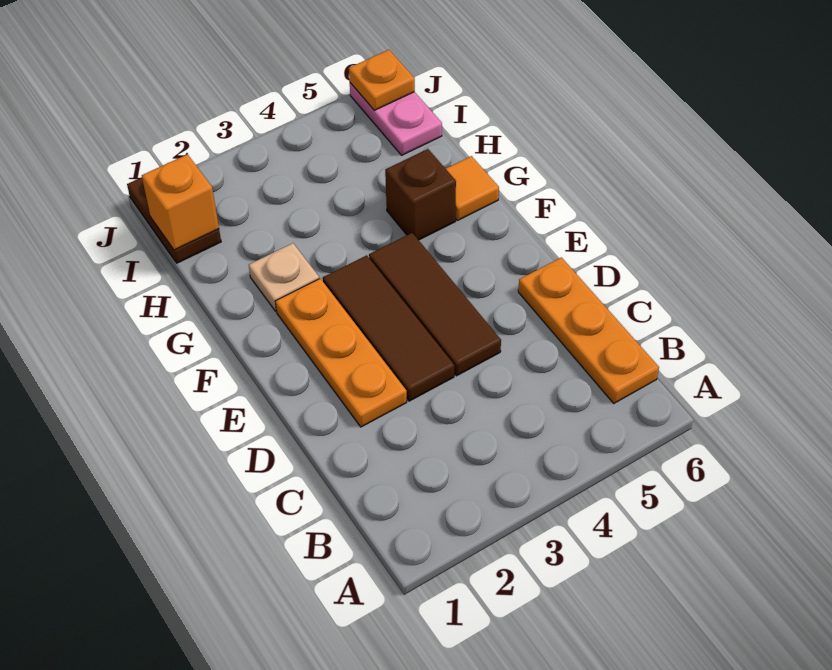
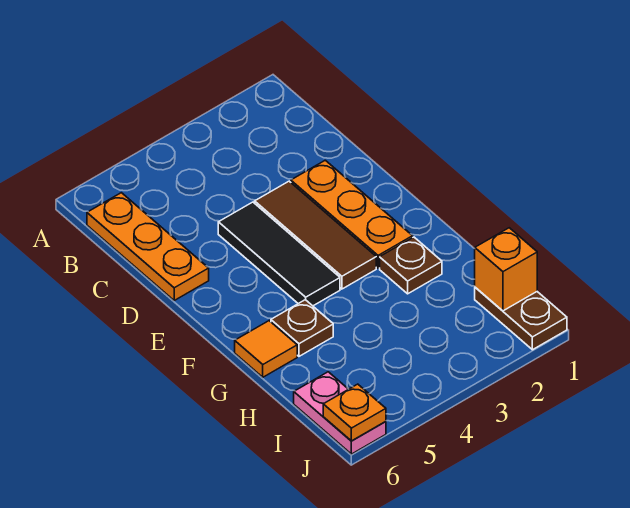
brown tile D4:F4 level 1 -> black tile D4:F4 level 1
tan plate G2 level 1 -> brown plate G2 level 1
brown brick G5 level 1 -> brown plate G5 level 1

